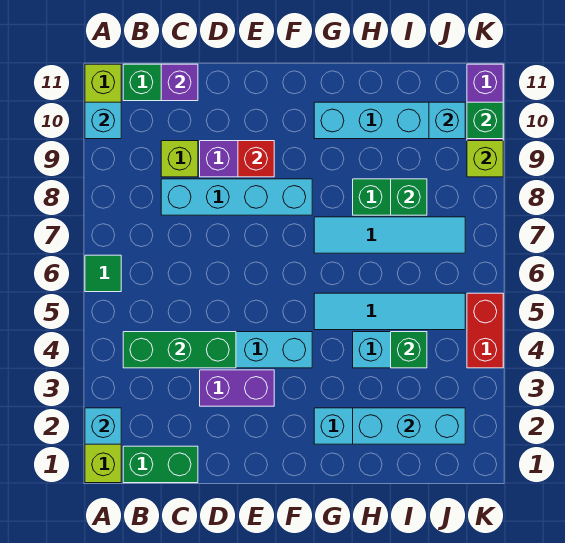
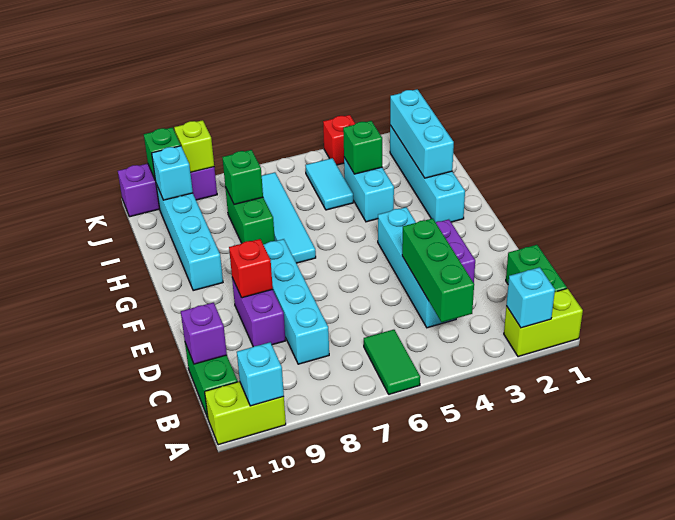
green tile A6 level 1 -> green tile A6:B6 level 1
lime brick C9 level 1 -> none
cyan tile G5:J5 level 1 -> cyan tile I5:J5 level 1
red brick K4:K5 level 1 -> red brick K4 level 1

